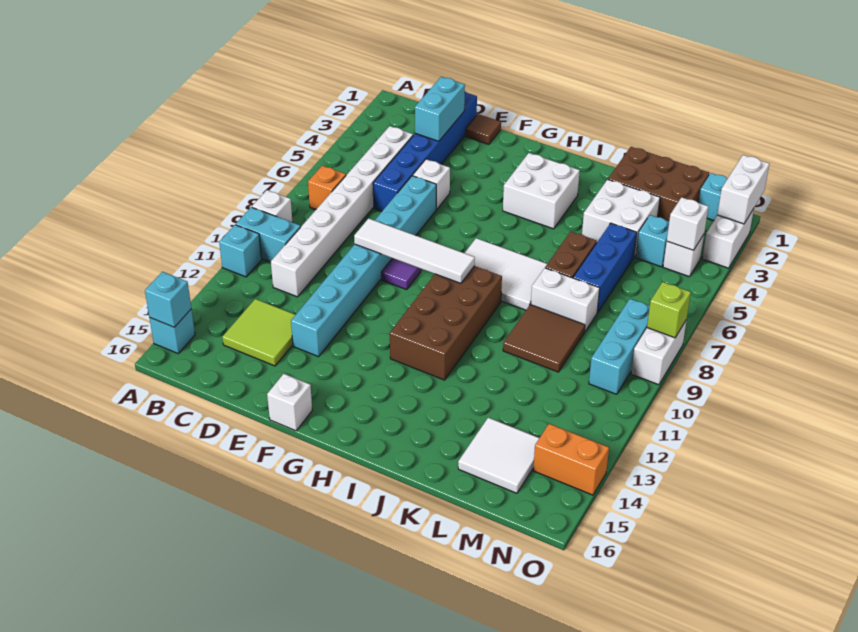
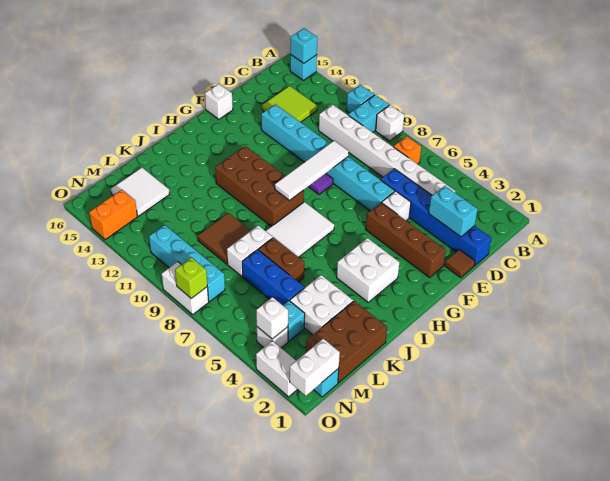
none -> brown brick F2:F5 level 1
cyan brick N8:N10 level 1 -> cyan brick N8:N11 level 1
white brick O1:O2 level 2 -> white brick N1:O1 level 2

